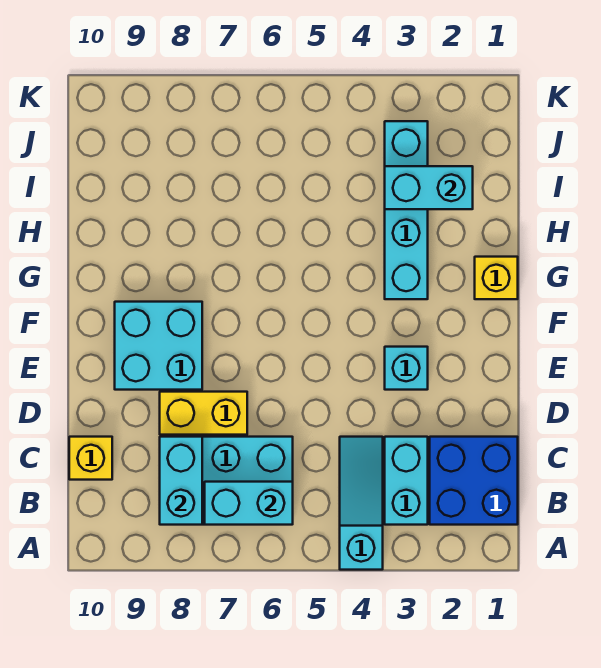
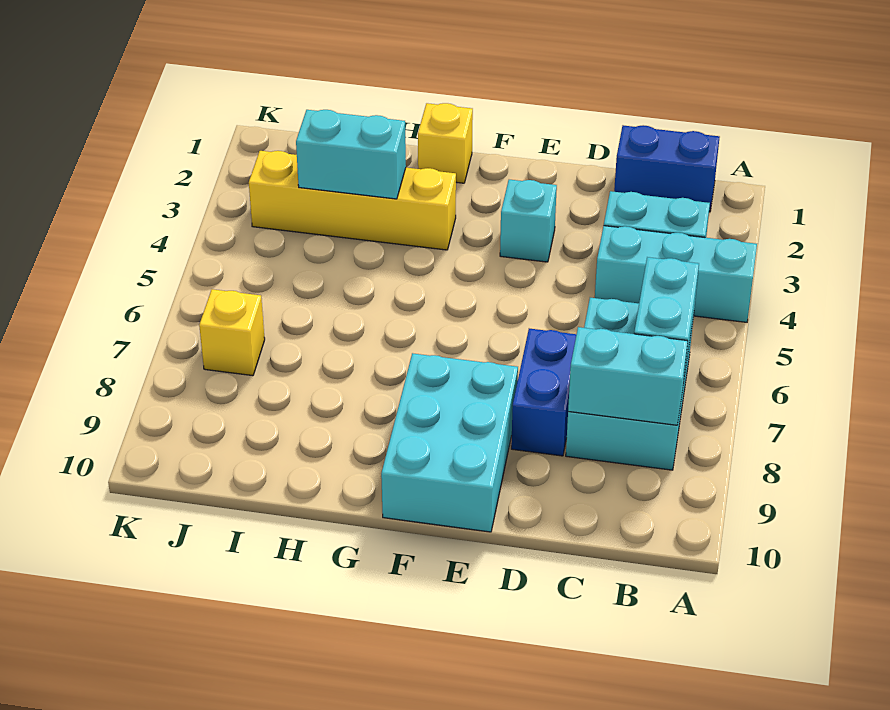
cyan slope A4:C4 level 1 top A -> cyan brick A4:C4 level 1
blue brick B1:C2 level 1 -> blue brick B1:C1 level 1
yellow brick C10 level 1 -> yellow brick J7 level 1
yellow brick D7:D8 level 1 -> blue brick D7:D8 level 1
cyan brick E8:F9 level 1 -> cyan brick E8:F10 level 1
cyan brick G3:J3 level 1 -> yellow brick G3:J3 level 1
cyan brick I2:I3 level 2 -> cyan brick H3:I3 level 2

